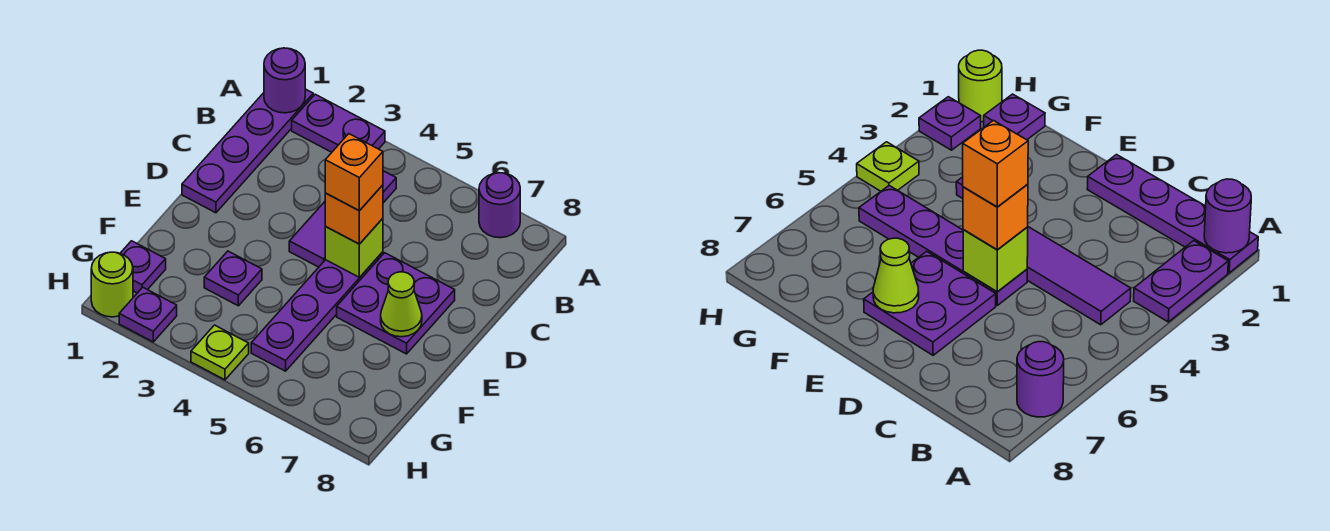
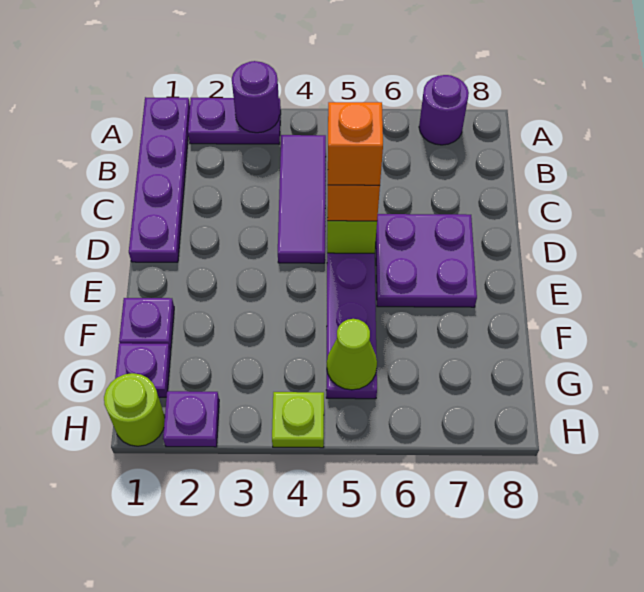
purple round brick A1 level 2 -> purple round brick A3 level 2
lime cone E7 level 2 -> lime cone G5 level 2
purple plate F3 level 1 -> purple plate F1 level 1

